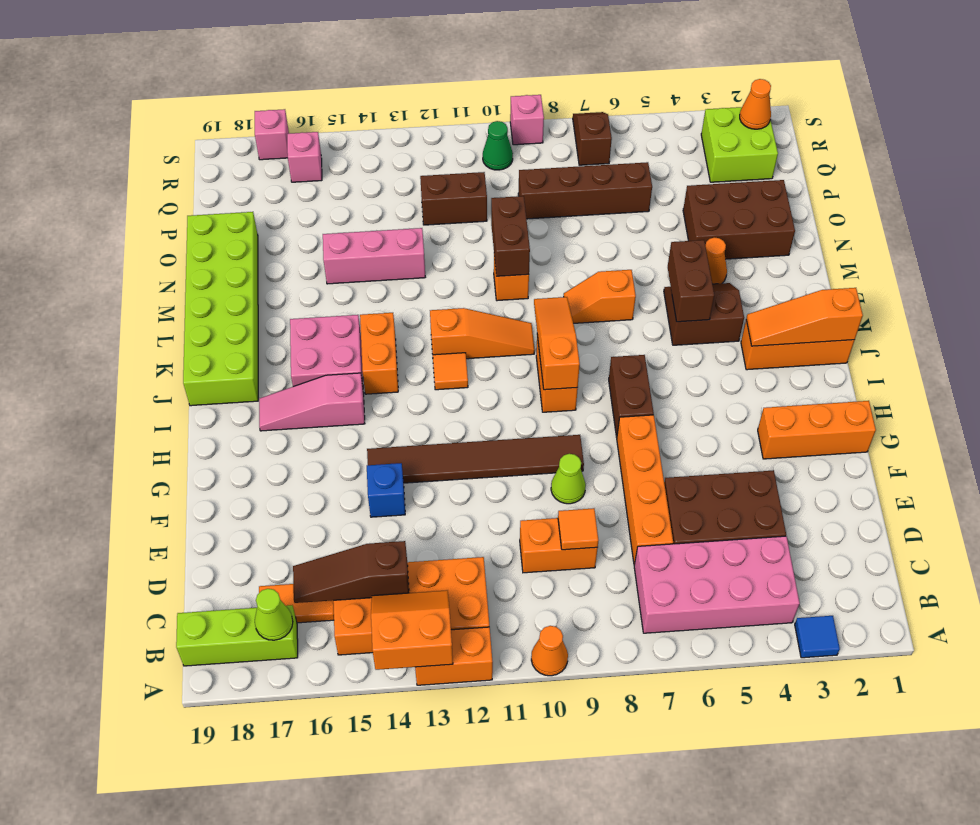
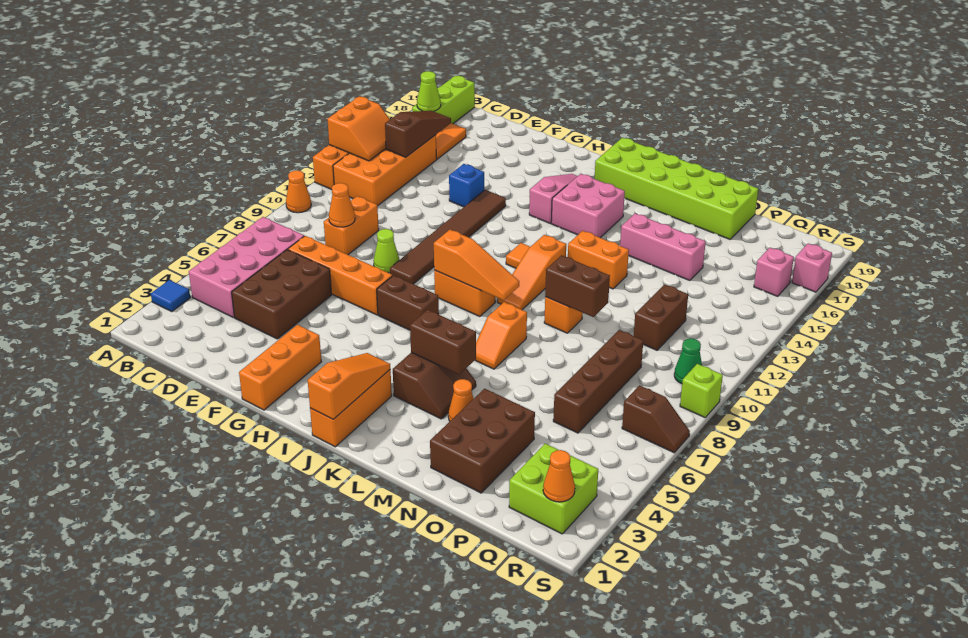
orange tile D9 level 2 -> orange cone D9 level 2
orange brick J14:K14 level 1 -> orange brick L13:M13 level 1
orange slope L7:L8 level 1 top 7 -> orange slope L7:L8 level 1 top 8
pink brick N13:N15 level 1 -> pink brick M15:O15 level 1
pink brick S9 level 1 -> lime brick S9 level 1

